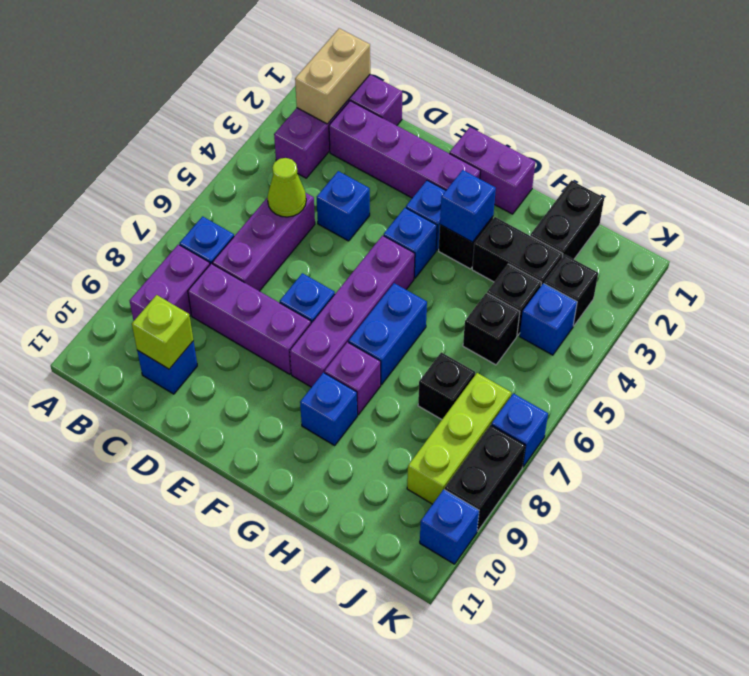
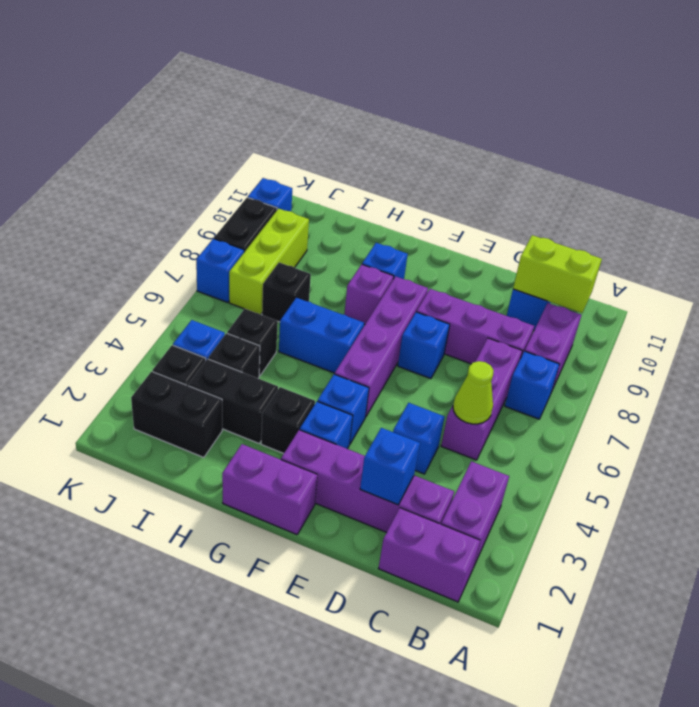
tan brick B1:B2 level 2 -> none
lime brick C10 level 2 -> lime brick B10:C10 level 2
blue brick G3 level 2 -> blue brick D2 level 2
blue brick G6:G7 level 1 -> blue brick G6:H6 level 1
black brick I1:I2 level 1 -> black brick I2:J2 level 1

